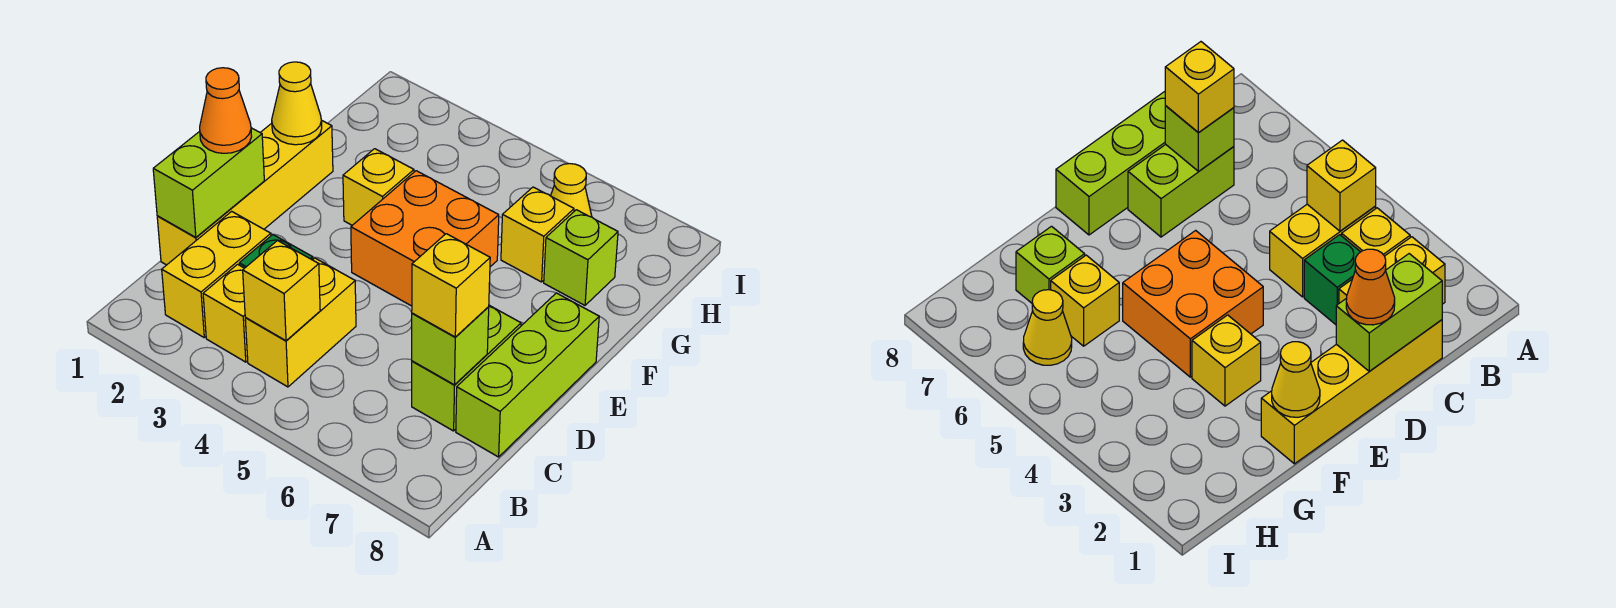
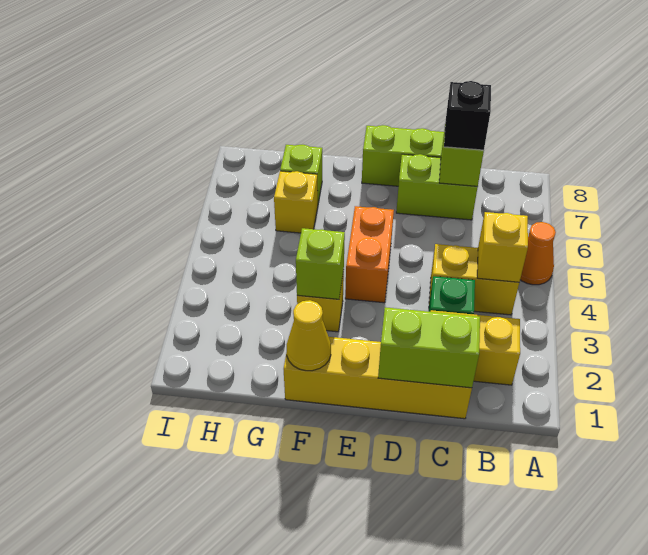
yellow brick B3 level 1 -> none
yellow brick C7 level 3 -> black brick C7 level 3
orange cone D1 level 3 -> orange cone A5 level 1
orange brick E4:F5 level 1 -> orange brick E4:E5 level 1
none -> lime brick F3 level 2
yellow cone H6 level 1 -> none

